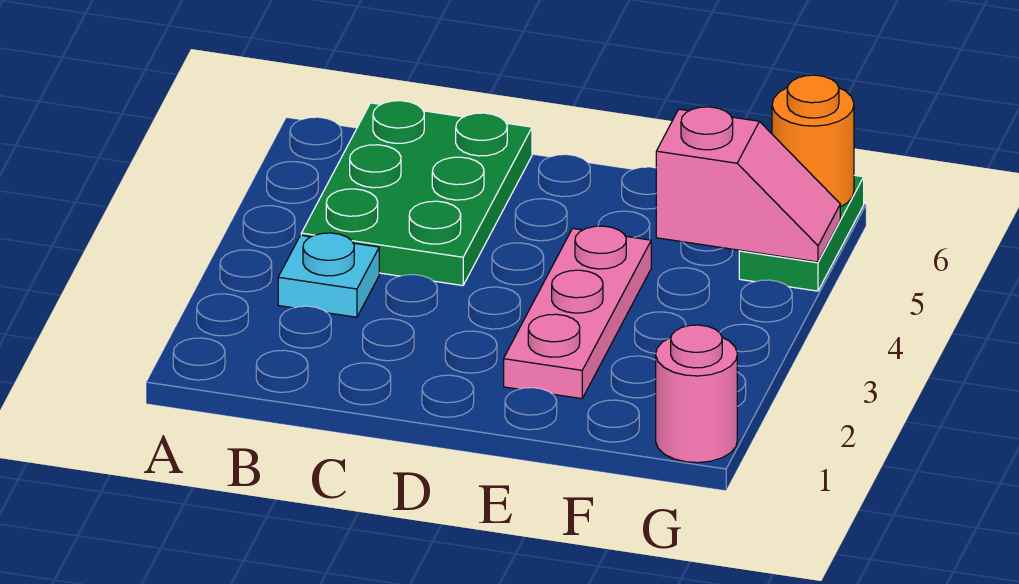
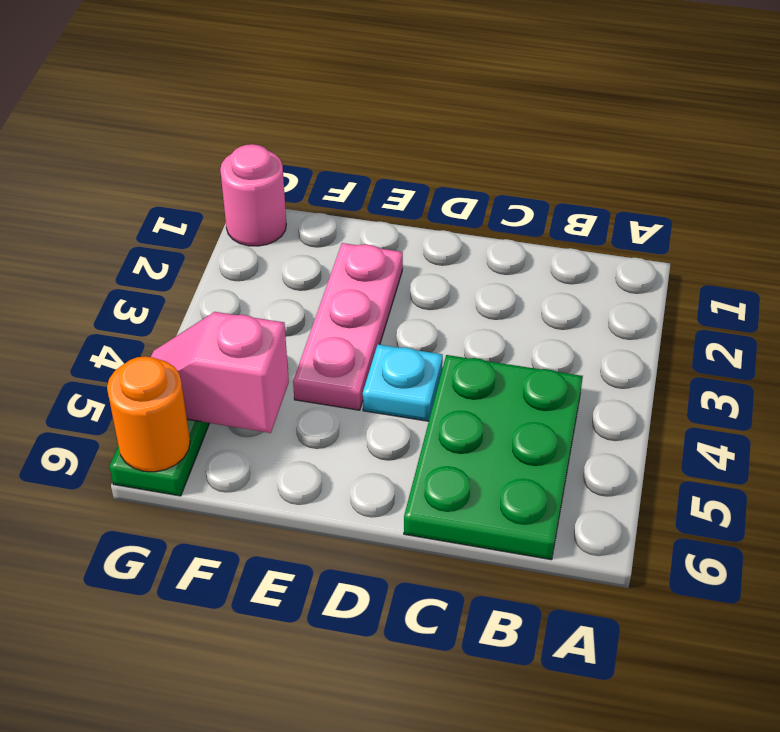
cyan plate B3 level 1 -> cyan plate D4 level 1

